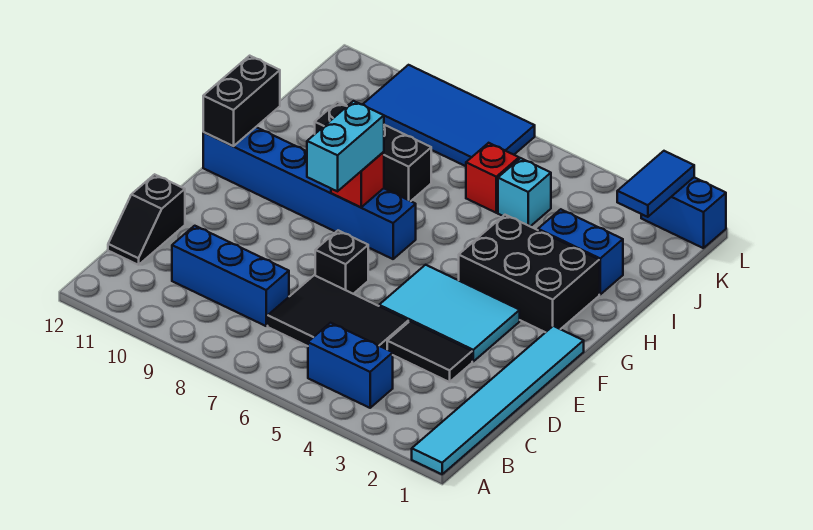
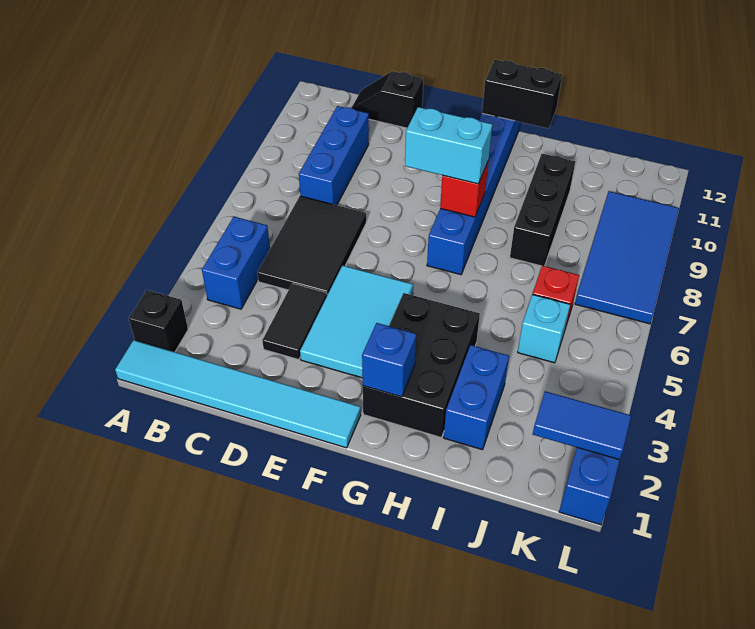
black brick E7 level 1 -> black brick A2 level 1
none -> blue brick G2 level 2

